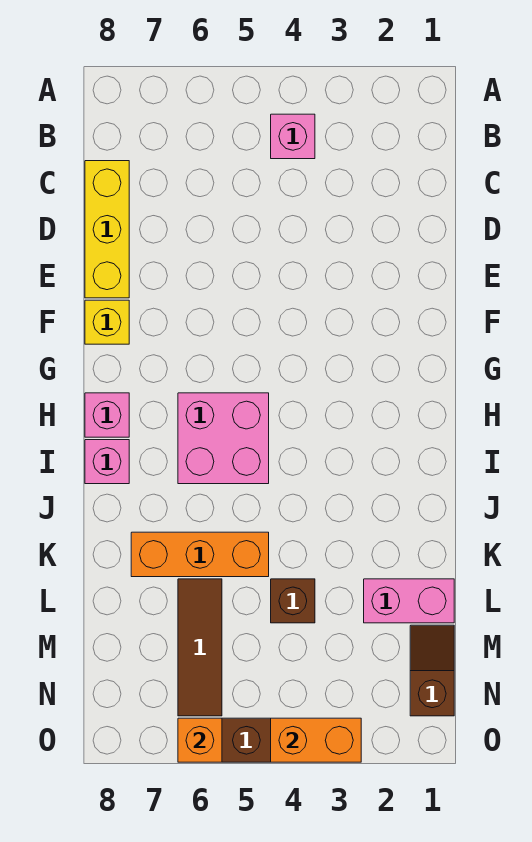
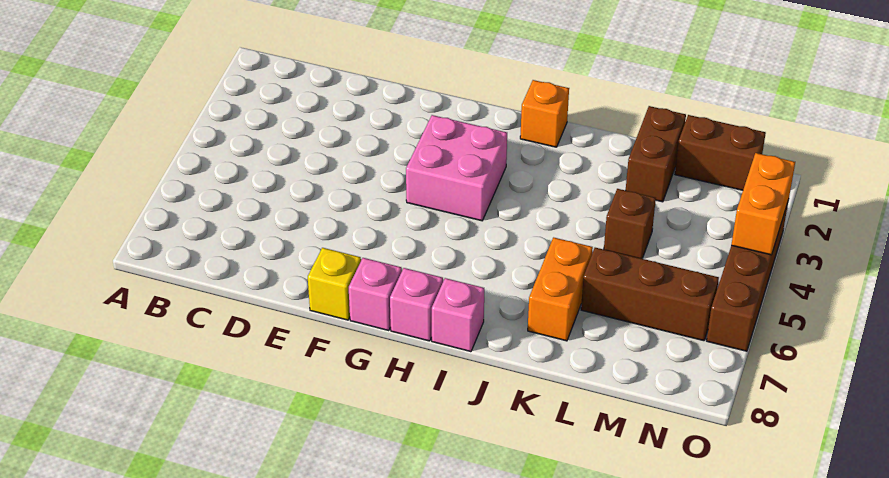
pink brick B4 level 1 -> pink brick G8 level 1
yellow brick C8:E8 level 1 -> none
pink brick H5:I6 level 1 -> pink brick G3:H4 level 1
orange brick K5:K7 level 1 -> orange brick K6:K7 level 1
pink brick L1:L2 level 1 -> brown brick L1:L2 level 1
brown tile L6:N6 level 1 -> brown brick L6:N6 level 1
brown slope M1:N1 level 1 top N -> brown brick M1:N1 level 1
orange brick O6 level 2 -> orange brick I1 level 1

